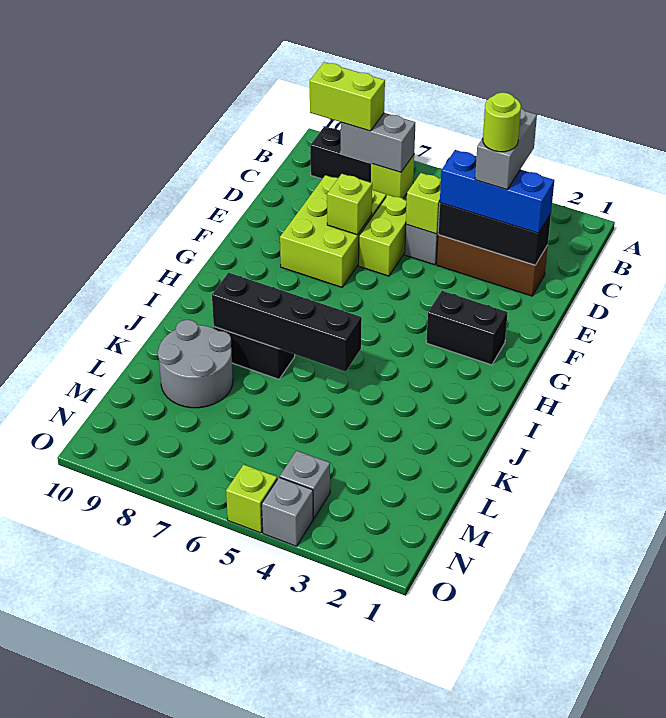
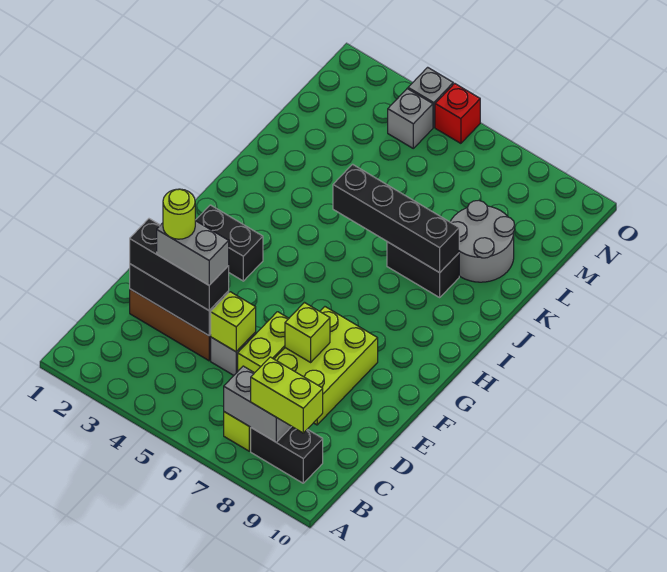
grey brick C3:D3 level 4 -> grey brick D3:D4 level 4
blue brick D2:D4 level 3 -> black brick D2:D4 level 3
lime brick O5 level 1 -> red brick O5 level 1

